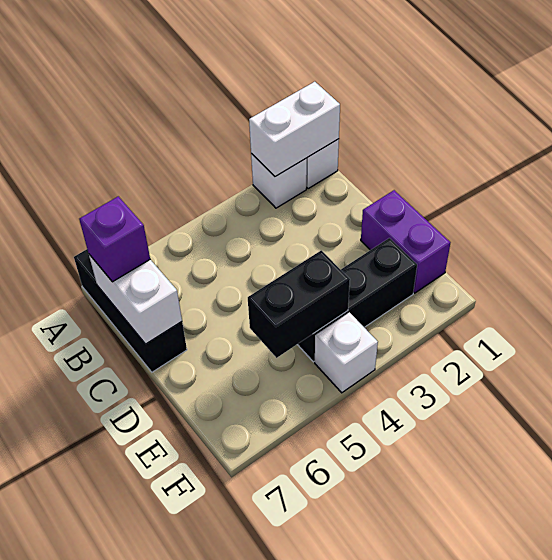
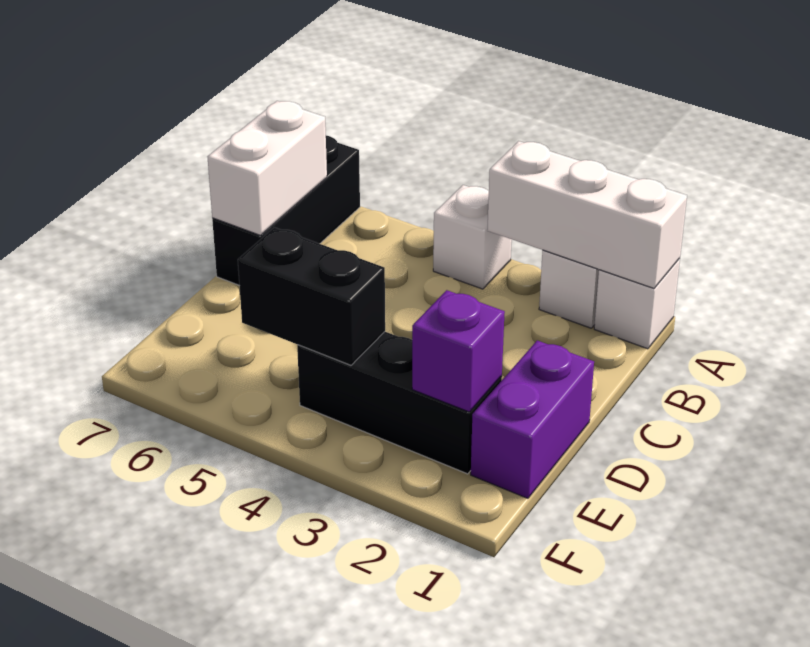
white brick A1:A2 level 2 -> white brick A1:A3 level 2
purple brick B7 level 3 -> purple brick E2 level 2
white brick F4 level 1 -> white brick A4 level 1

